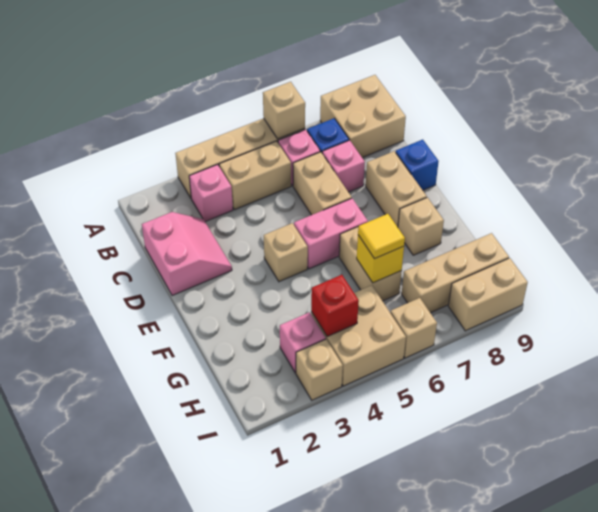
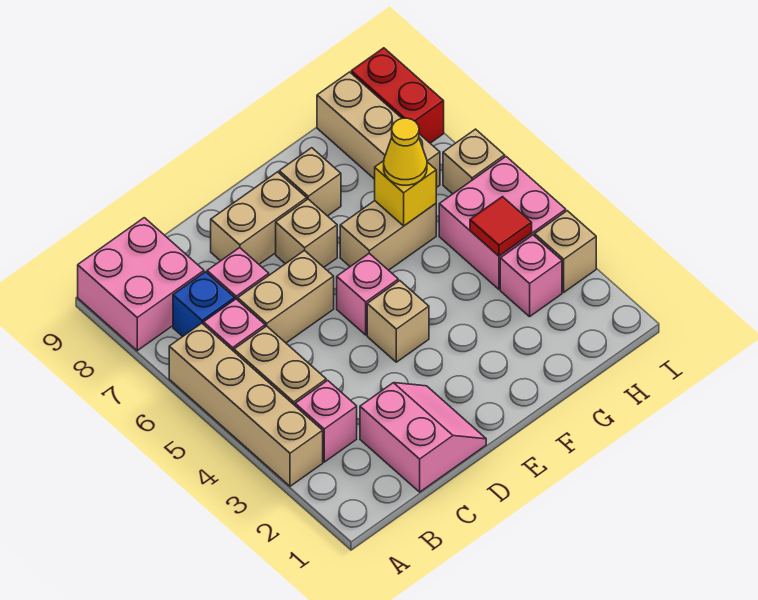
tan brick A6 level 2 -> tan brick E7 level 1
tan brick A8:B9 level 1 -> pink brick A8:B9 level 1
pink slope C1:D2 level 1 top 1 -> pink slope C1:D2 level 1 top C
blue brick D9 level 1 -> none
pink brick E5:E6 level 1 -> pink brick E5 level 1
yellow tile G6 level 3 -> yellow cone G6 level 3
tan brick H4:I5 level 1 -> pink brick H4:I5 level 1
red brick H4 level 2 -> red tile H4 level 2
tan brick I8:I9 level 1 -> red brick I8:I9 level 1

